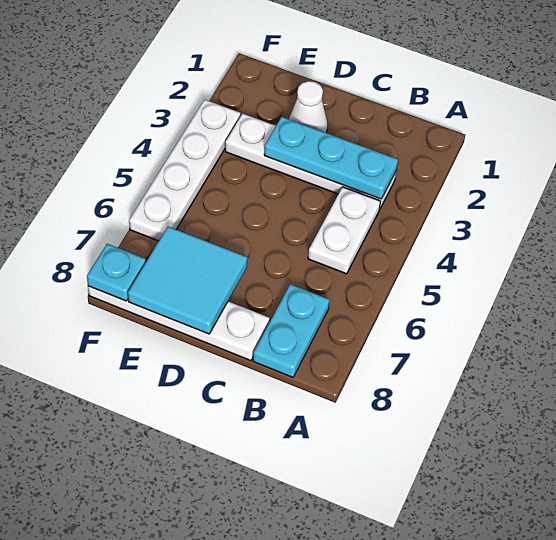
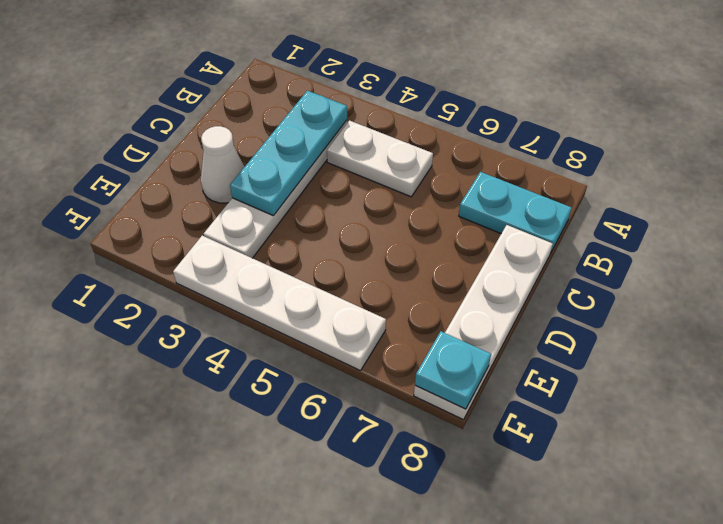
cyan tile D7:E8 level 2 -> none

